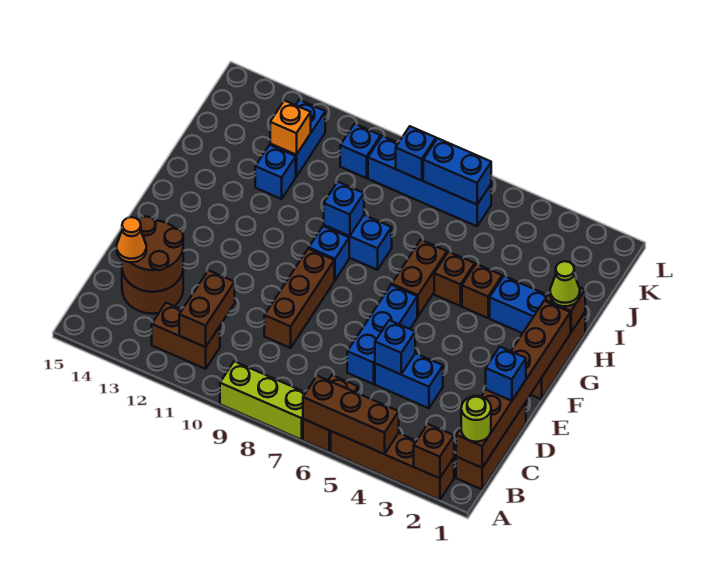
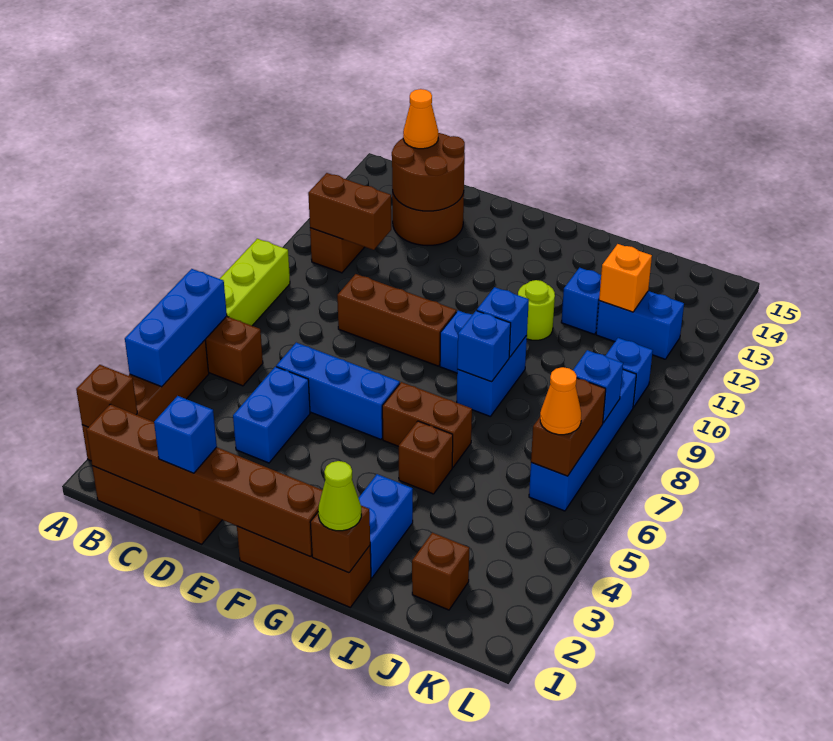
brown brick A4:A6 level 2 -> blue brick A4:A6 level 2
lime round brick B1 level 3 -> lime round brick H11 level 1
blue brick D5 level 2 -> blue brick H8 level 2
brown brick H4 level 1 -> brown brick J2 level 1
blue brick K6:K7 level 2 -> brown brick K6:K7 level 2
none -> orange cone K6 level 3

